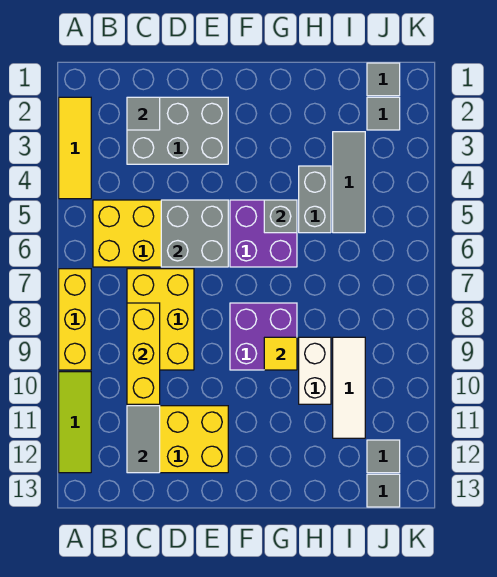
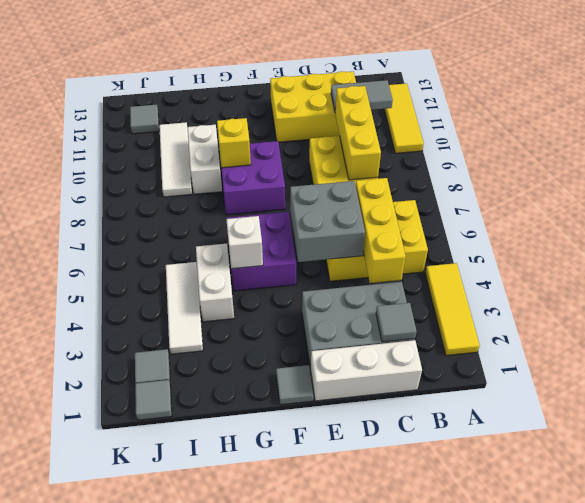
yellow brick A7:A9 level 1 -> yellow brick C4:C6 level 2
lime tile A10:A12 level 1 -> yellow tile A10:A12 level 1
none -> white brick C1:E1 level 1
grey tile C11:C12 level 2 -> grey tile B11:C11 level 2
grey brick G5 level 2 -> white brick G5 level 2
yellow tile G9 level 2 -> yellow brick G9 level 2
grey brick H4:H5 level 1 -> white brick H4:H5 level 1
grey tile I3:I5 level 1 -> white tile I3:I5 level 1
grey tile J13 level 1 -> grey tile F1 level 1

